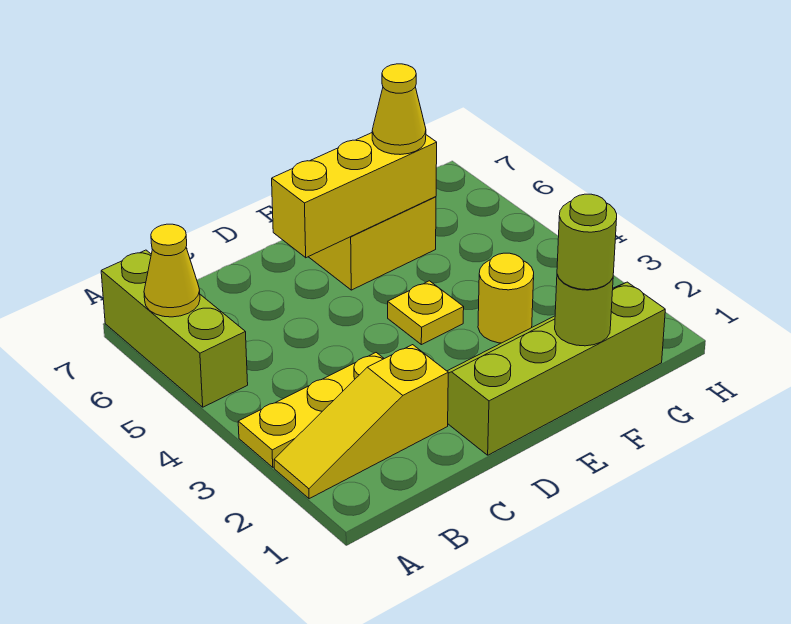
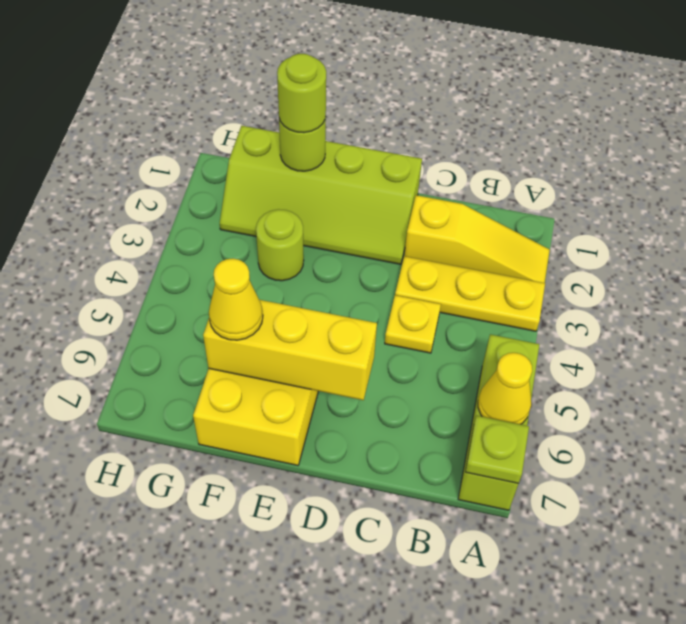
none -> lime plate A7 level 2
yellow plate E4 level 1 -> yellow plate C4 level 1
yellow round brick F3 level 1 -> lime round brick F3 level 1

